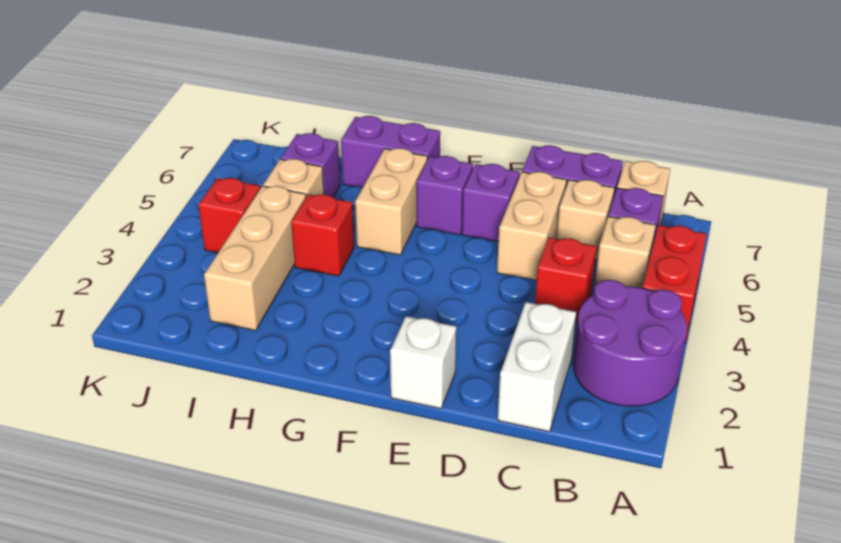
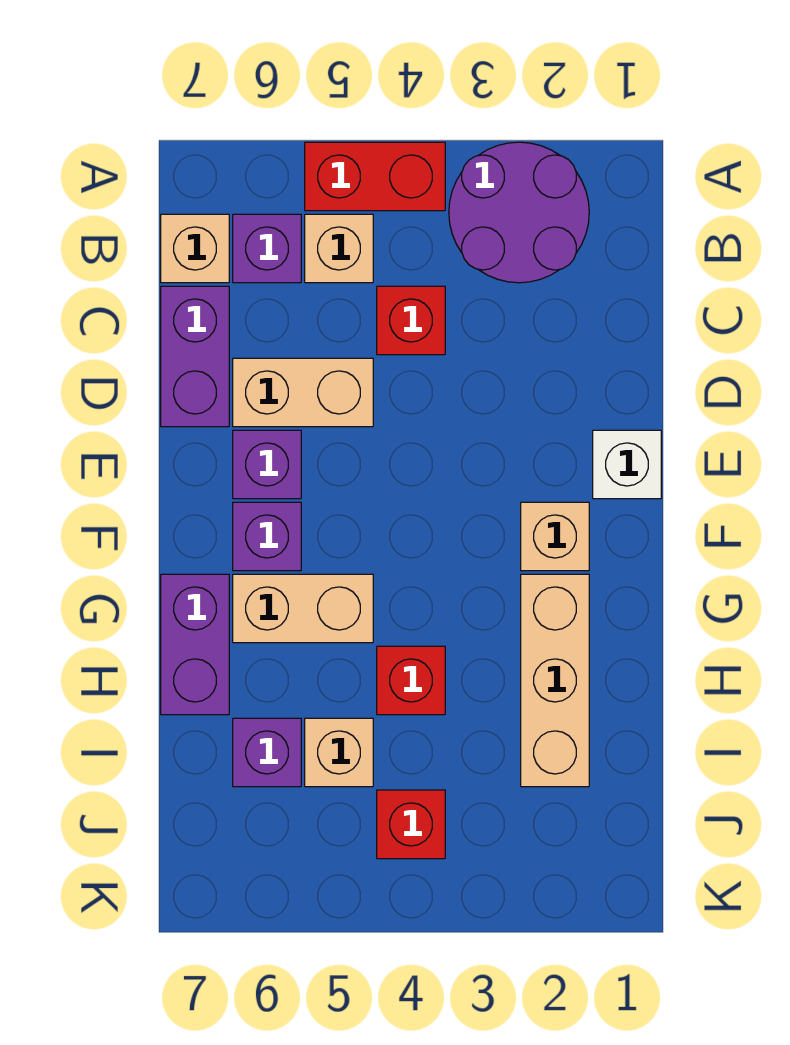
white brick C1:C2 level 1 -> none
tan brick C6 level 1 -> tan brick F2 level 1
tan brick I2:I4 level 1 -> tan brick G2:I2 level 1

